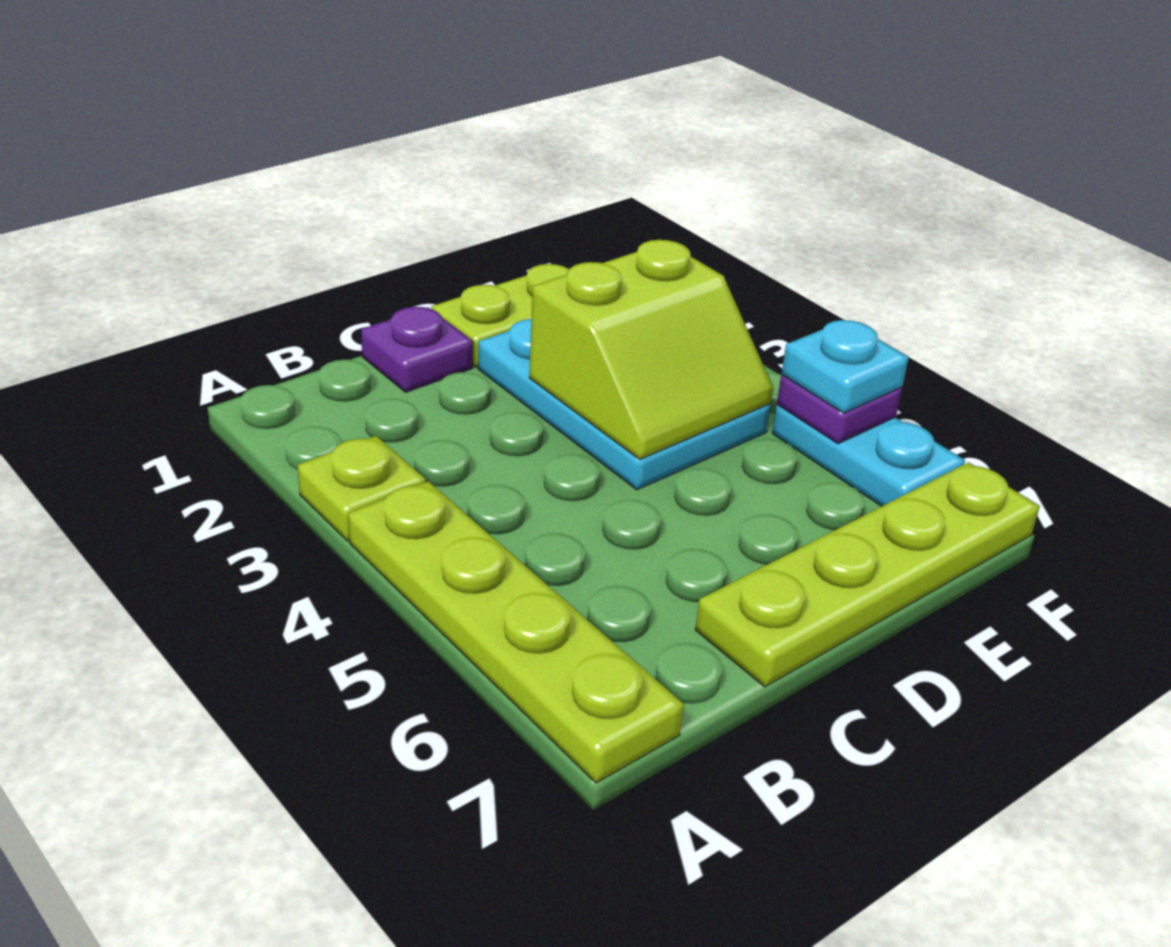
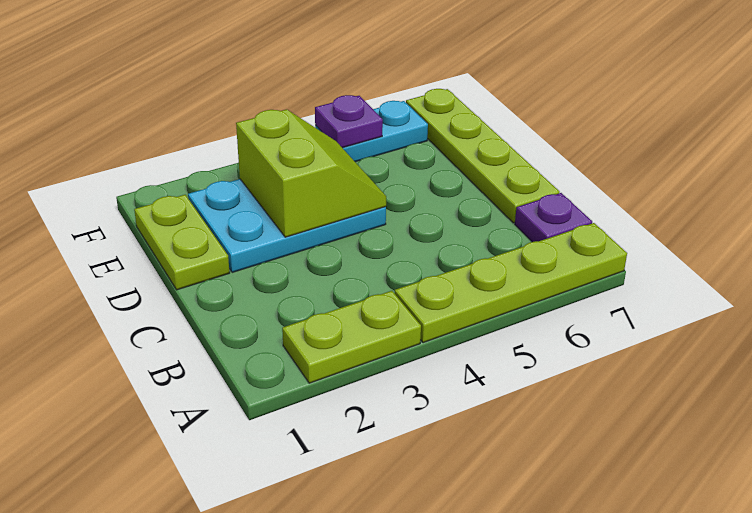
lime plate A3 level 1 -> lime plate A2:A3 level 1
purple plate C1 level 1 -> purple plate B7 level 1
cyan plate F5 level 3 -> none

